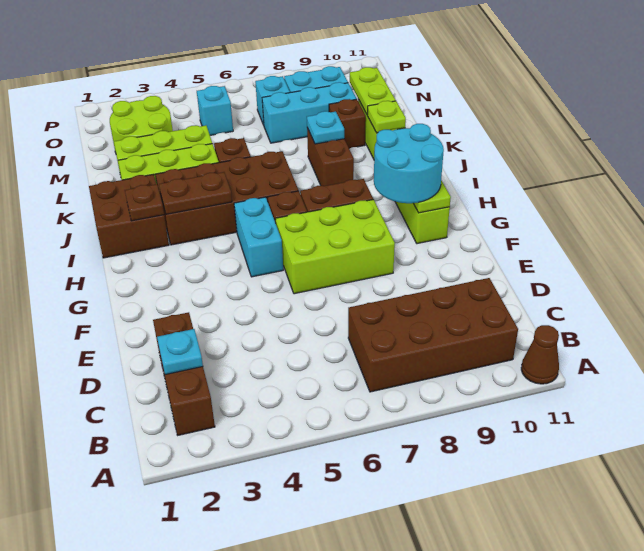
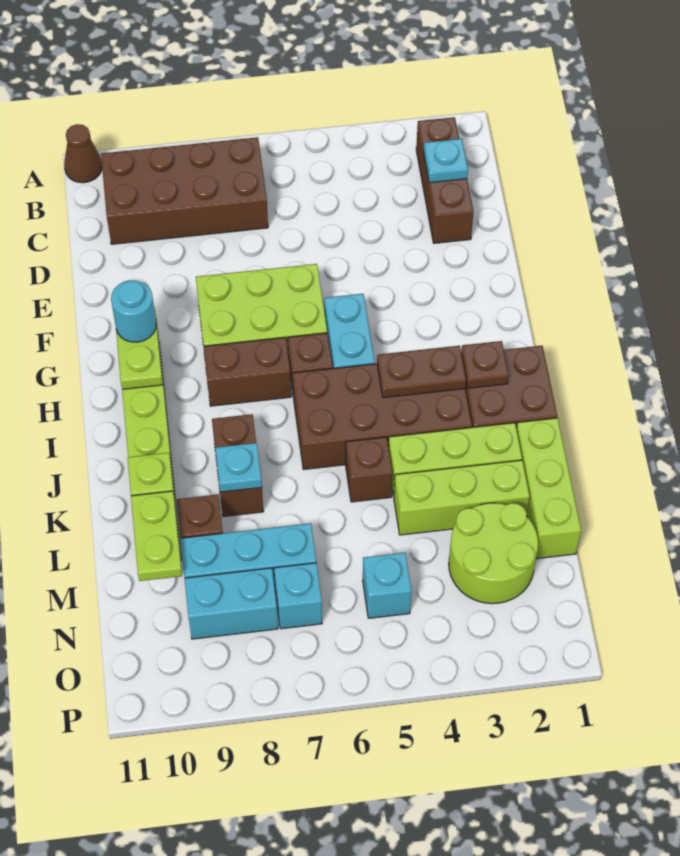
cyan round brick G9:H10 level 3 -> cyan round brick G10 level 3
none -> lime brick K1:M1 level 1

